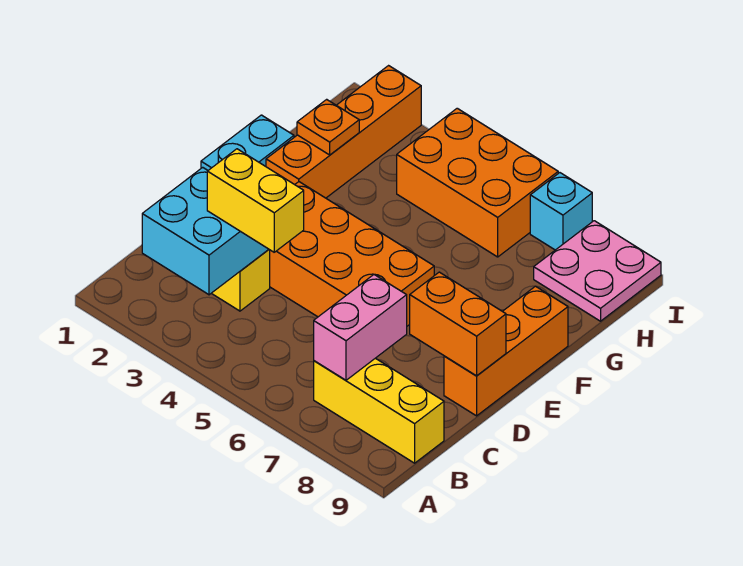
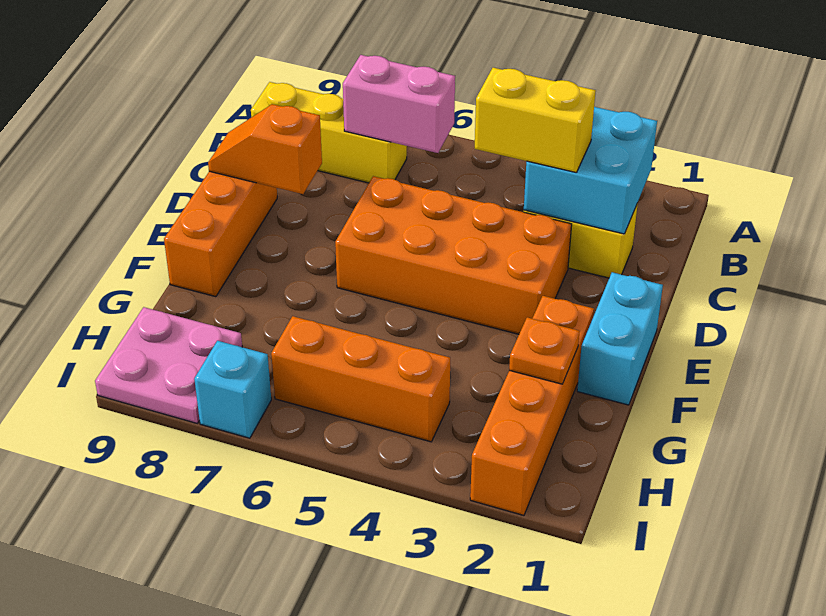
pink brick B7:C7 level 2 -> pink brick B6:B7 level 2
orange brick D8:D9 level 2 -> orange slope D8:D9 level 2 top 8
orange brick H4:I6 level 1 -> orange brick H4:H6 level 1

